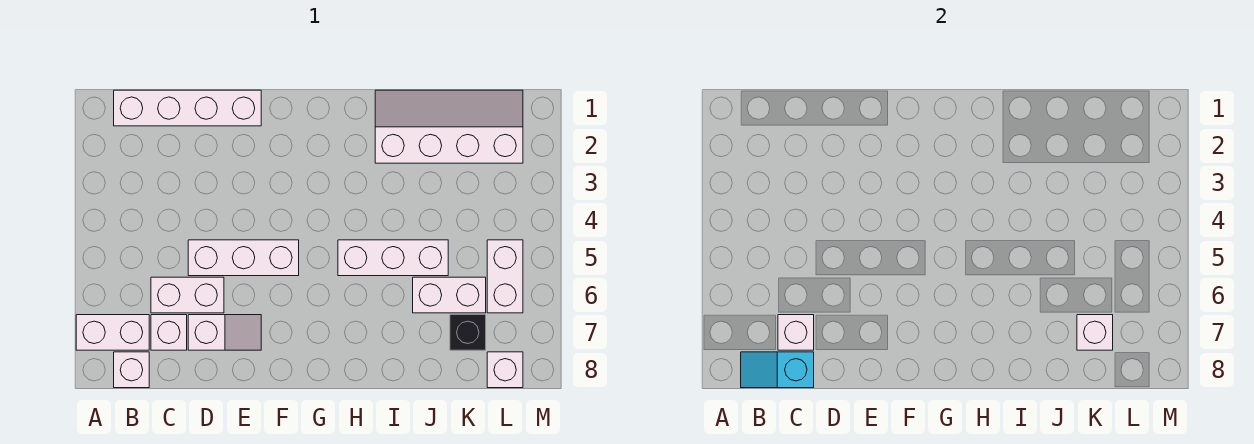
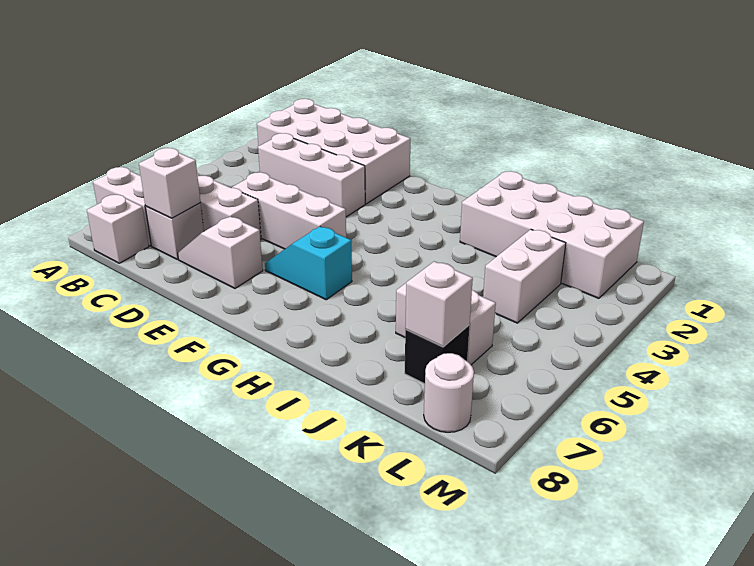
white brick B1:E1 level 1 -> white brick B1:E2 level 1
cyan slope B8:C8 level 2 top C -> cyan slope F6:G6 level 1 top G
white slope D7:E7 level 1 top D -> white slope D7:E7 level 1 top E
white brick H5:J5 level 1 -> white brick C3:E3 level 1
white slope I1:L2 level 1 top 2 -> white brick I1:L2 level 1
white brick L5:L6 level 1 -> white brick K3:K4 level 1
white brick L8 level 1 -> white round brick L8 level 1

